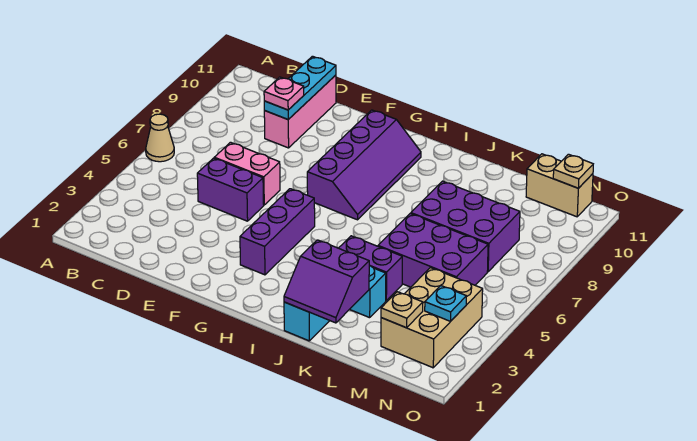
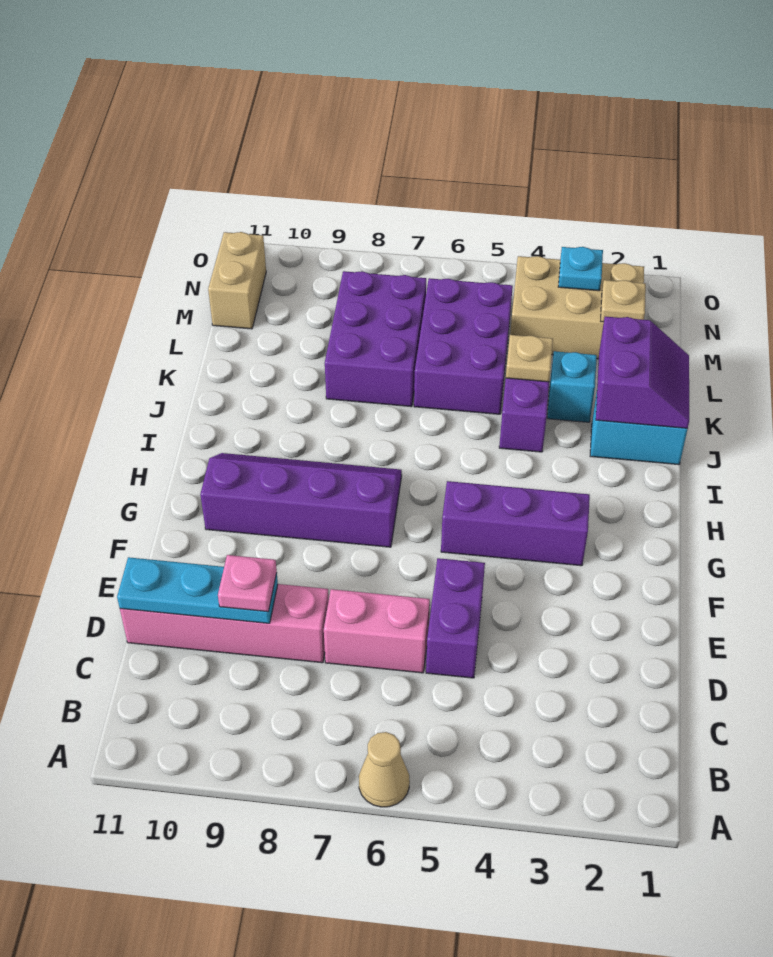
pink brick D6:E6 level 1 -> pink brick D6:D7 level 1
pink brick D9:D11 level 1 -> pink brick D8:D11 level 1
tan plate N11 level 2 -> tan plate K4 level 2

